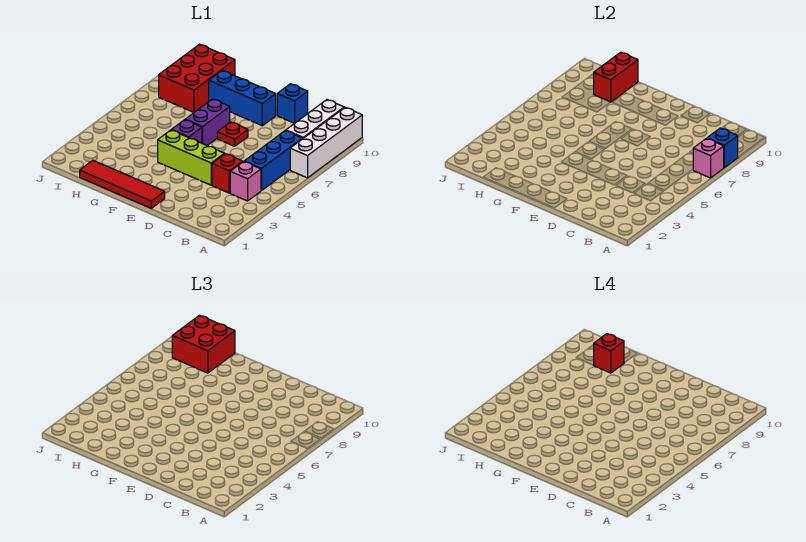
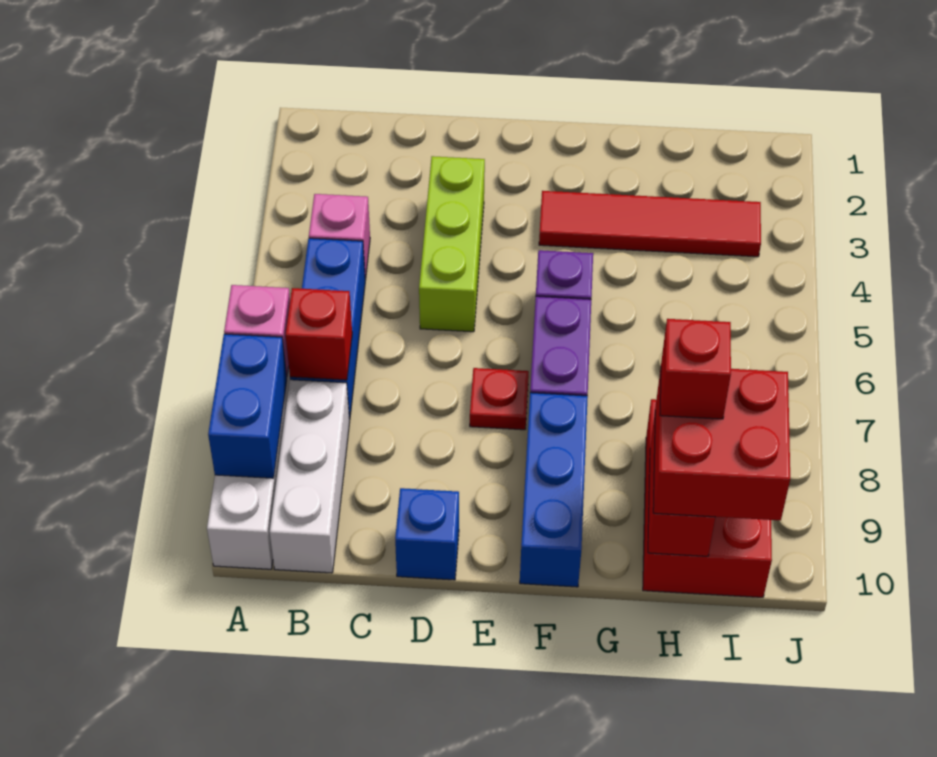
blue brick A8 level 2 -> blue brick A8:A9 level 2
red brick C4 level 1 -> red brick B7 level 2
lime brick D4:F4 level 1 -> lime brick D3:D5 level 1
red tile E1:H1 level 1 -> red tile F3:I3 level 1
blue brick E9:G9 level 1 -> blue brick F8:F10 level 1

